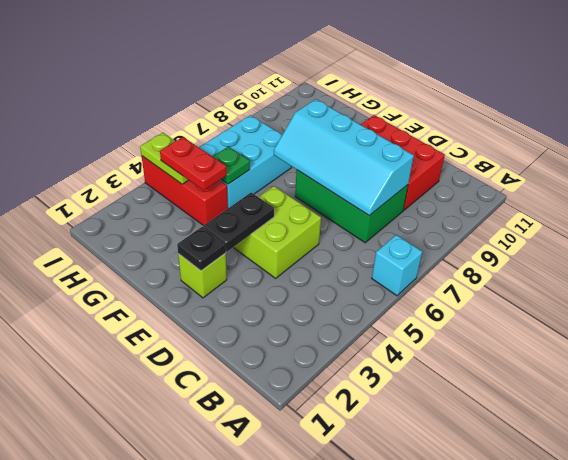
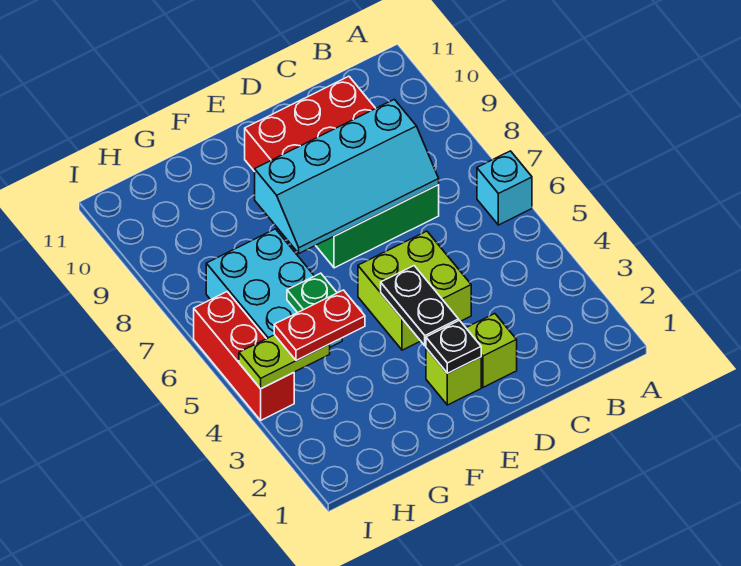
none -> lime brick D2 level 1
red brick G4:I4 level 1 -> red brick I4:I6 level 1

